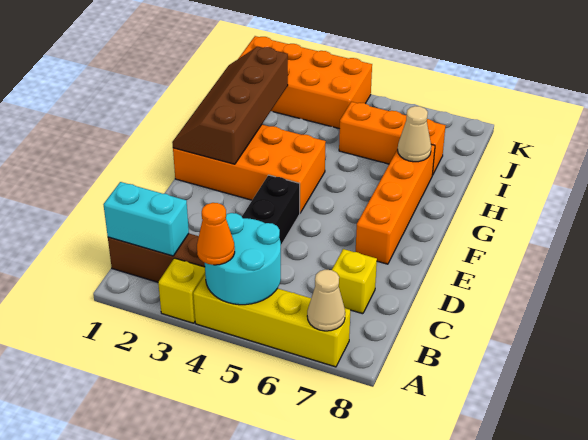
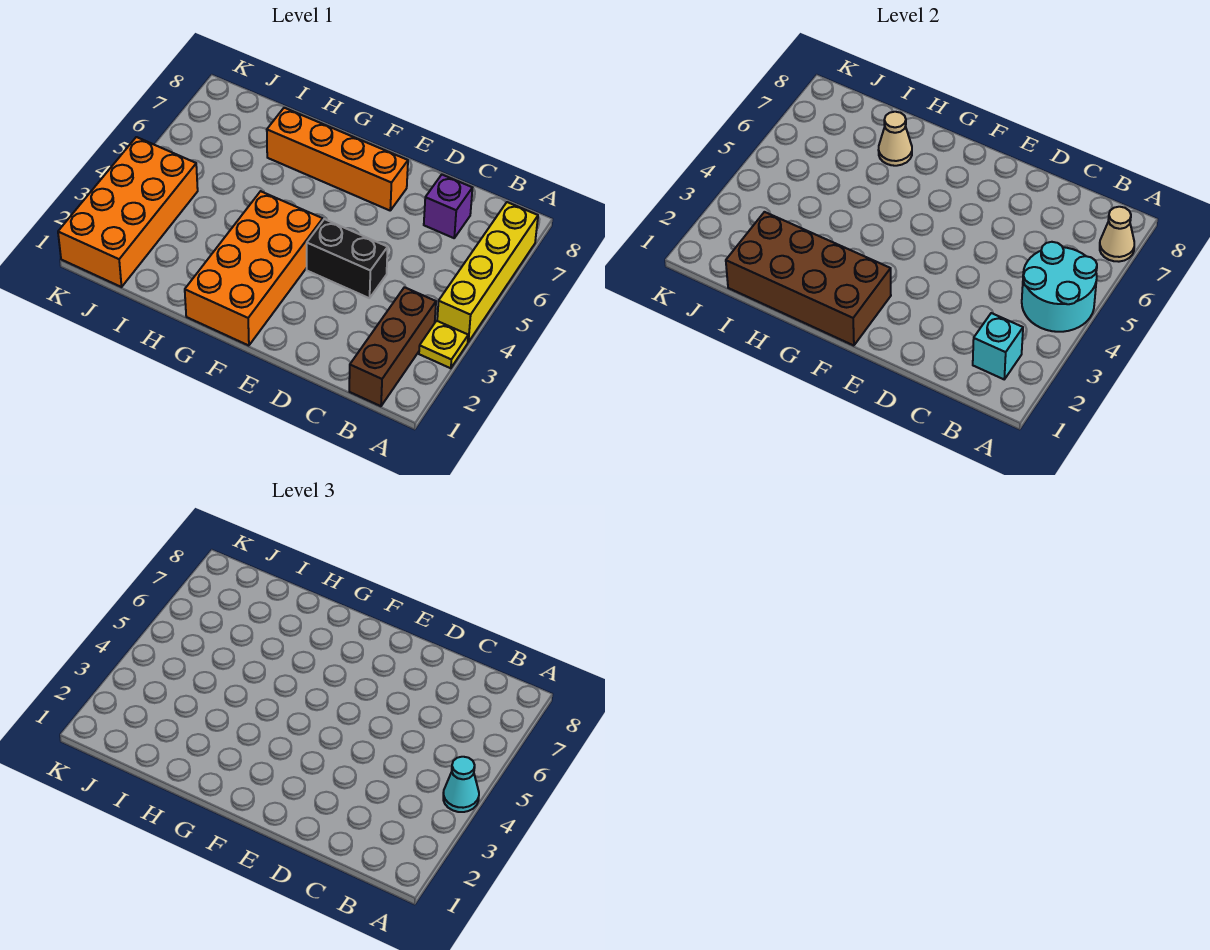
yellow brick A3 level 1 -> yellow plate A3 level 1
orange cone A4 level 3 -> cyan cone A4 level 3
cyan brick B1:B2 level 2 -> cyan brick B2 level 2
yellow brick C7 level 1 -> purple brick C7 level 1
brown slope F1:I2 level 2 top 2 -> brown brick F1:I2 level 2
orange brick I5:I7 level 1 -> none

